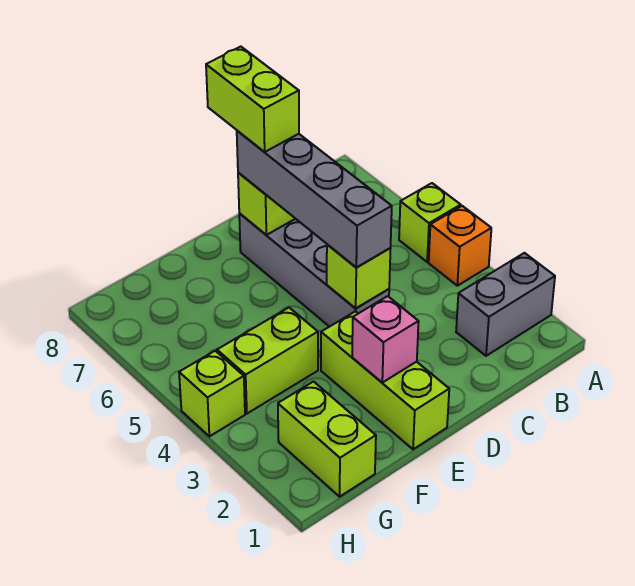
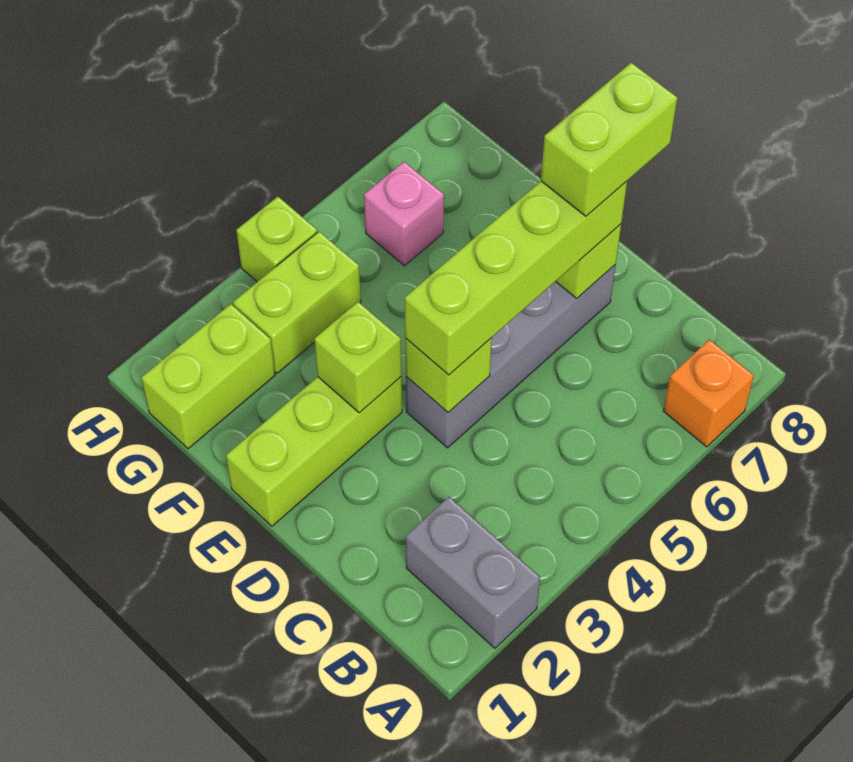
orange brick A4 level 1 -> orange brick A7 level 1
lime brick A5 level 1 -> lime brick E3 level 2
grey brick D4:D7 level 3 -> lime brick D4:D7 level 3
pink brick E2 level 2 -> pink brick G6 level 1
lime brick F4:G4 level 1 -> lime brick G3:G4 level 1

